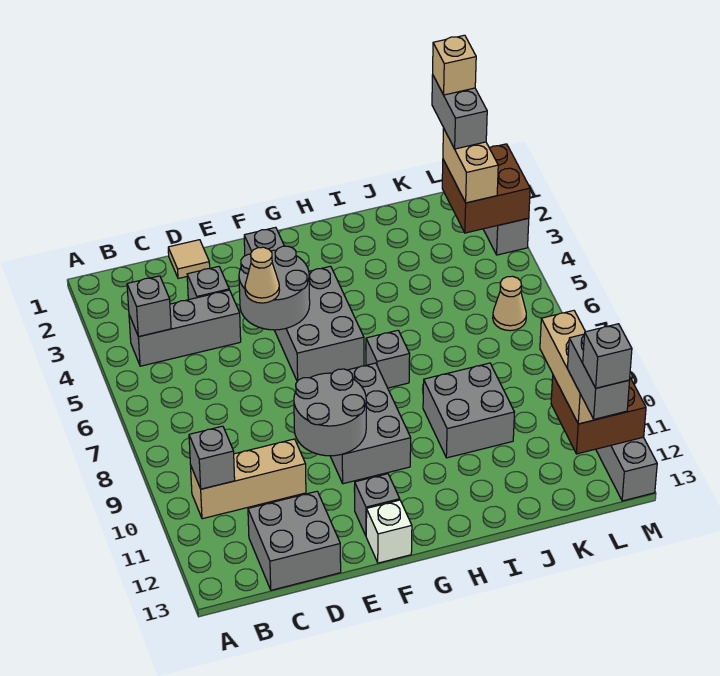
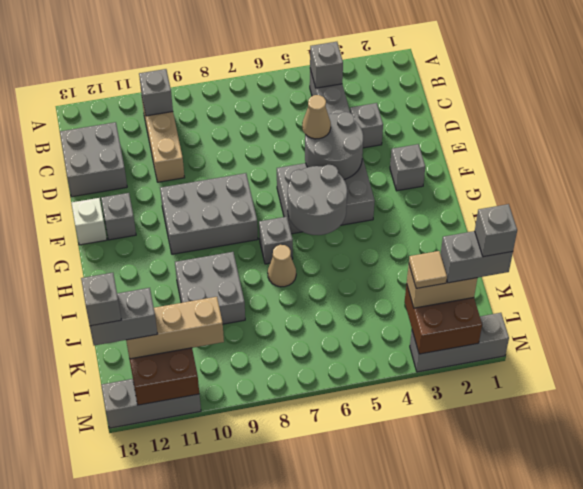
tan tile D1 level 1 -> tan tile L3 level 4
grey round brick E9:F10 level 2 -> grey round brick G5:H6 level 2
tan brick L1 level 5 -> grey brick L1 level 5
tan cone L6 level 1 -> tan cone I7 level 1

